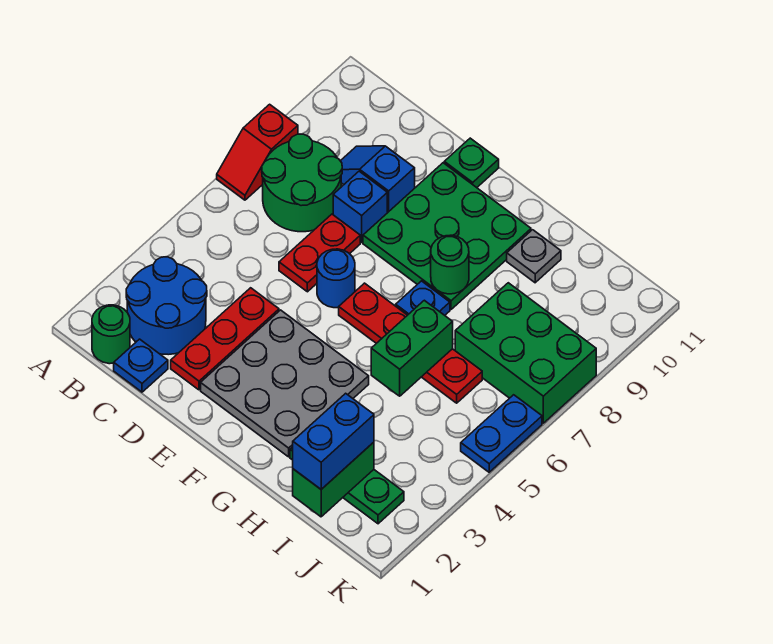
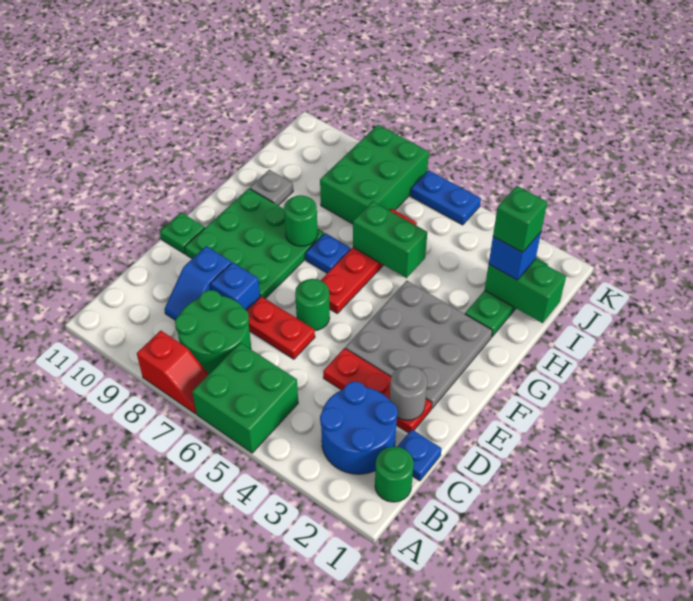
none -> green brick A5:B6 level 1
none -> grey round brick D2 level 2
blue round brick E6 level 1 -> green round brick E6 level 1
blue brick I1:I2 level 3 -> blue brick I2 level 3
none -> green brick I2 level 4

